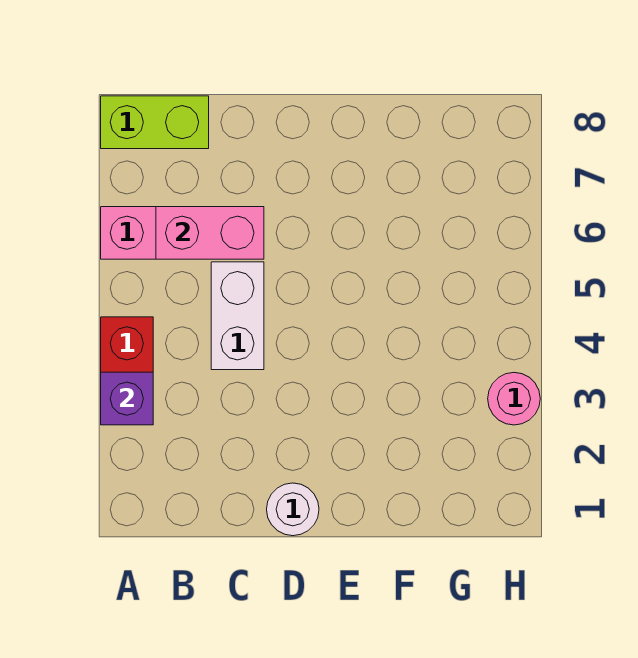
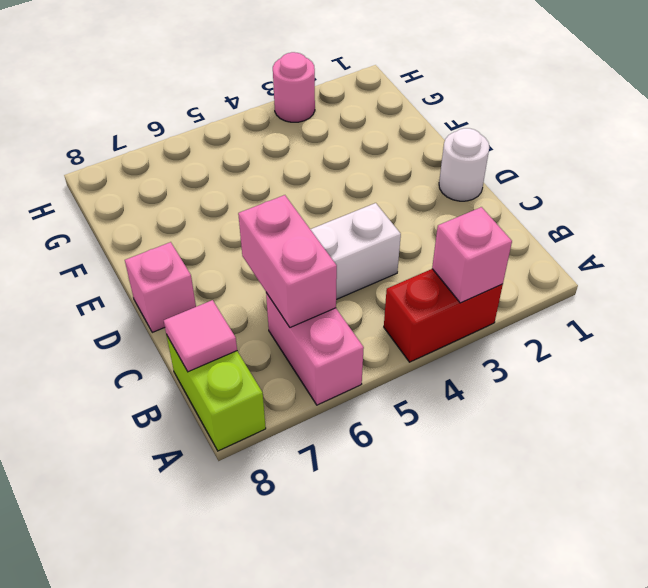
purple brick A3 level 2 -> pink brick A3 level 2
none -> pink tile B8 level 2
none -> pink brick D8 level 1

